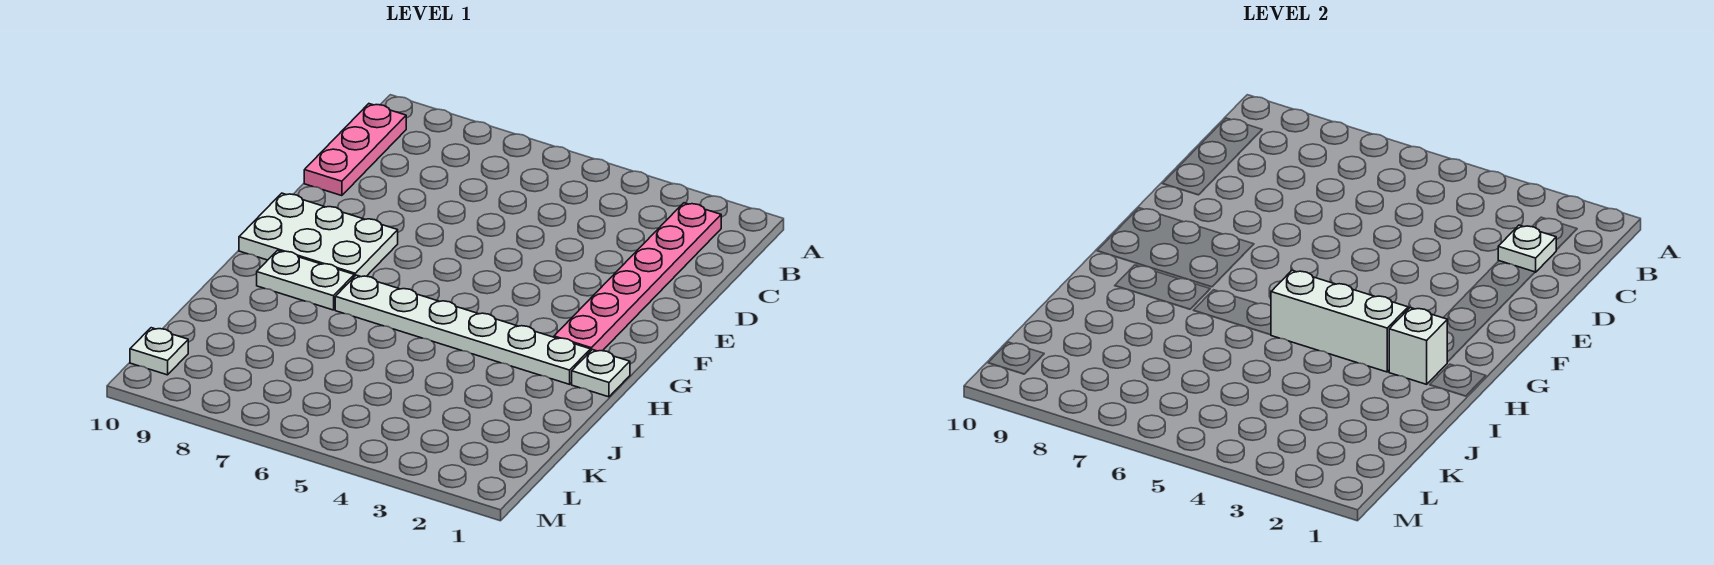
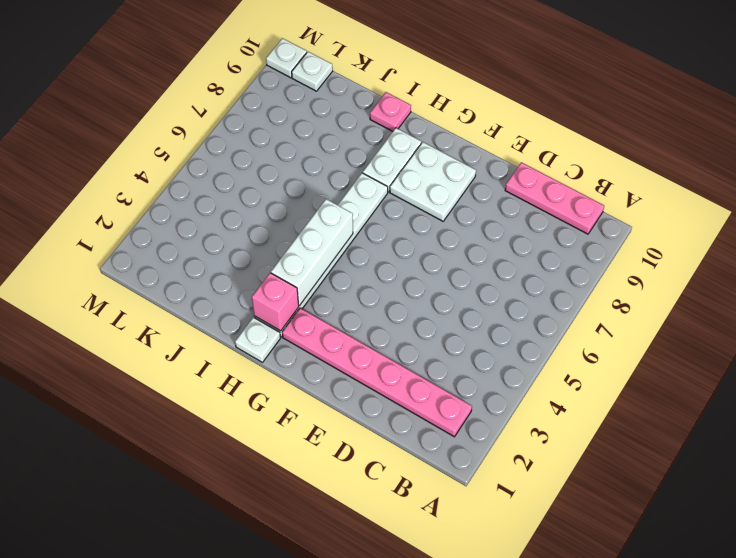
white plate C2 level 2 -> white plate M10 level 1
white plate F8:G10 level 1 -> white plate F8:G9 level 1
white brick H2 level 2 -> pink brick H2 level 2
none -> pink plate I10 level 1

